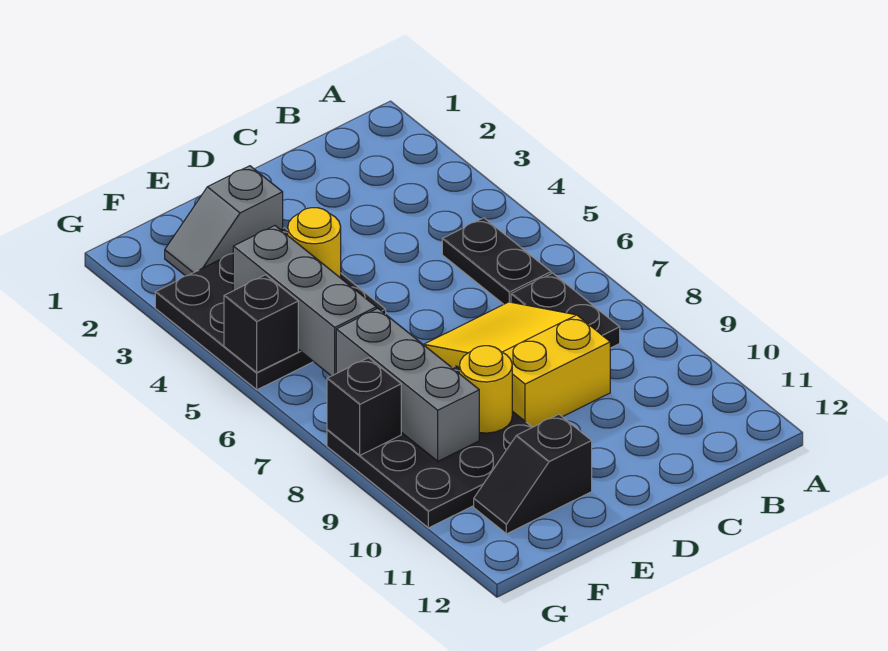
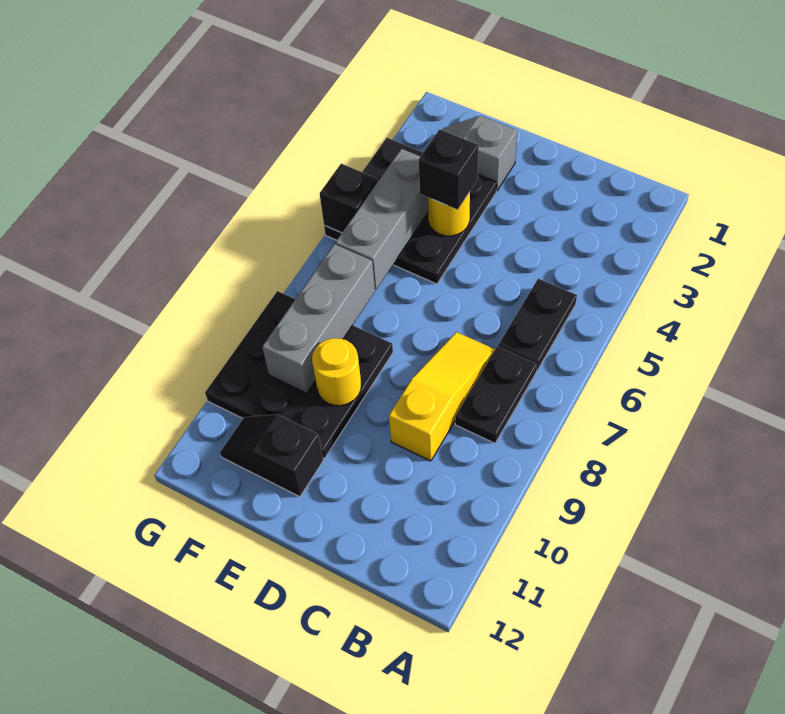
yellow slope C7:D9 level 1 top 9 -> yellow slope C7:C9 level 1 top 9
black brick G8 level 2 -> black brick E4 level 3

